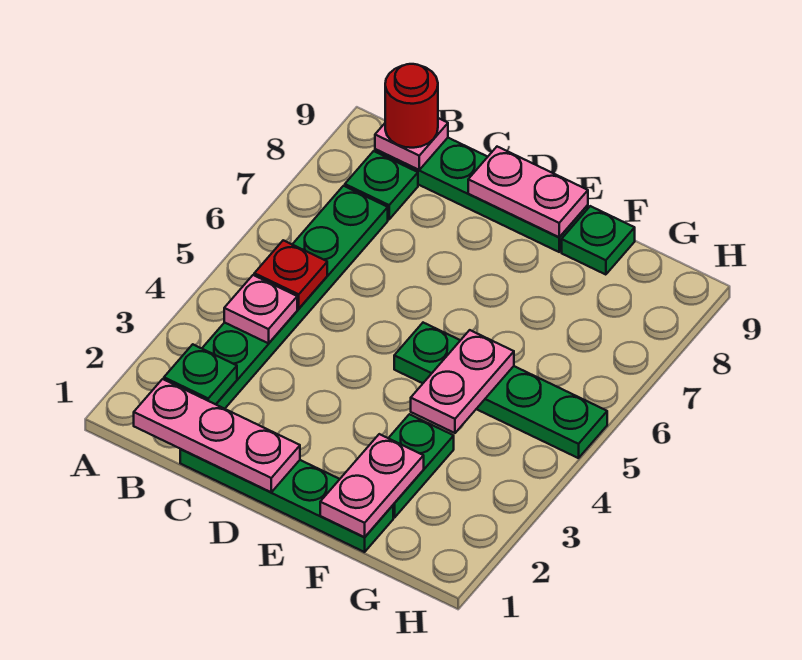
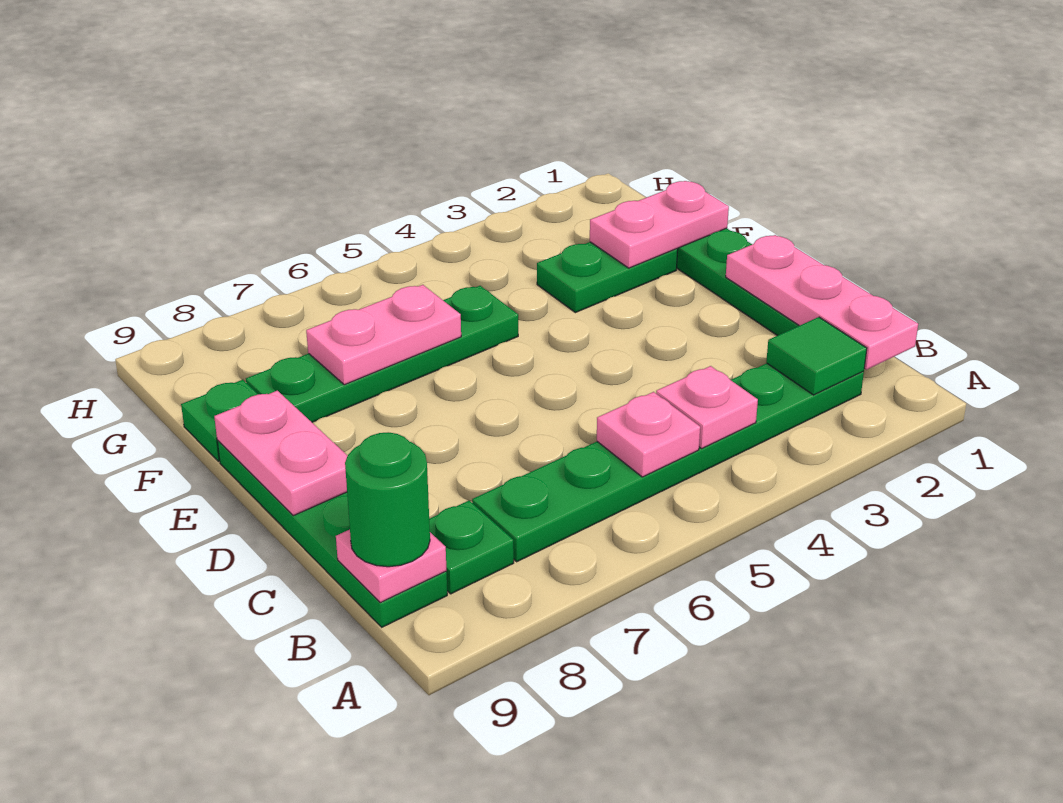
green plate B2 level 2 -> green tile B2 level 2
red plate B5 level 2 -> pink plate B5 level 2
red round brick B9 level 3 -> green round brick B9 level 3
green plate E5:H5 level 1 -> green plate F5:F8 level 1
pink plate F4:F5 level 2 -> pink plate F6:F7 level 2

